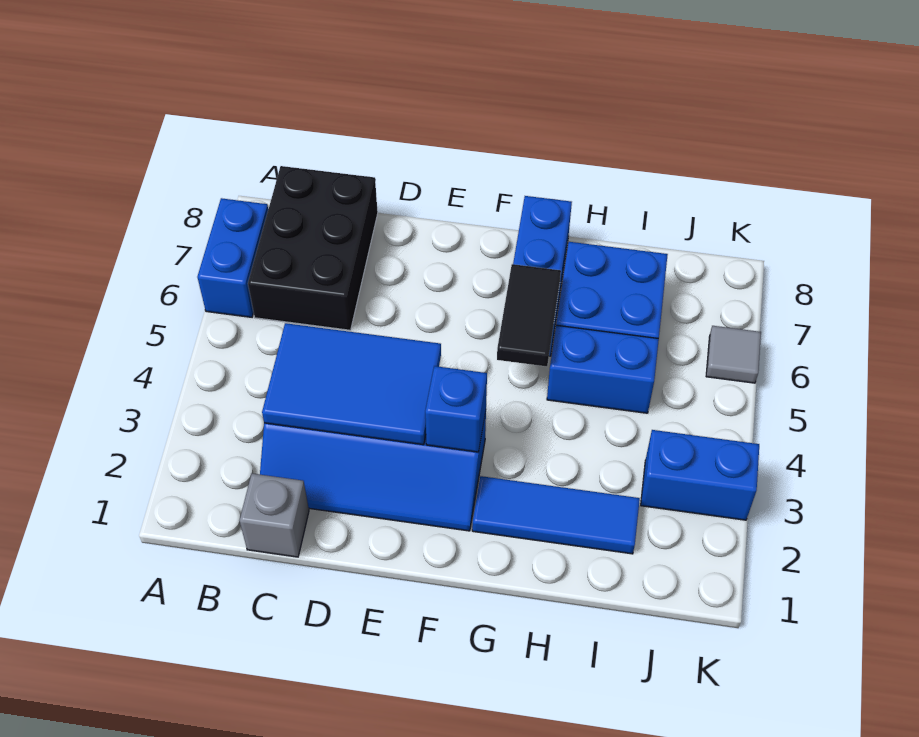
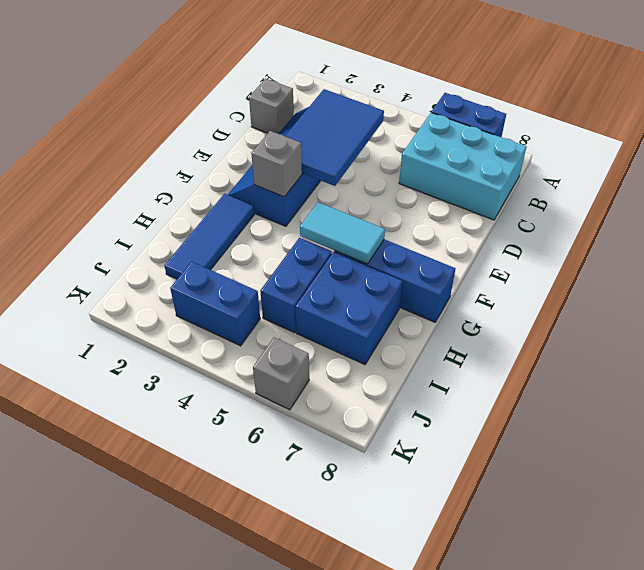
black brick B6:C8 level 1 -> cyan brick B6:C8 level 1
blue brick F3 level 2 -> grey brick F3 level 2
black tile G5:G6 level 2 -> cyan tile G5:G6 level 2
blue brick J3:K3 level 1 -> blue brick J3:J4 level 1
grey tile K6 level 1 -> grey brick K6 level 1

